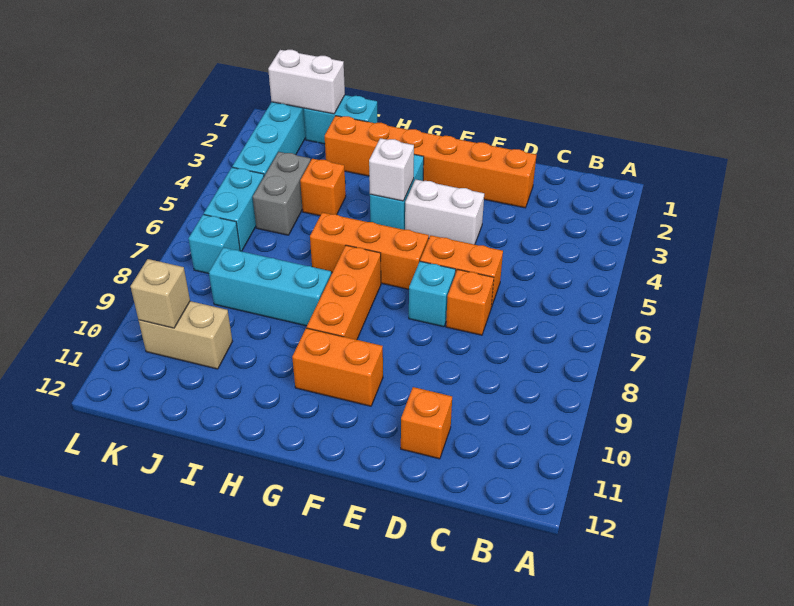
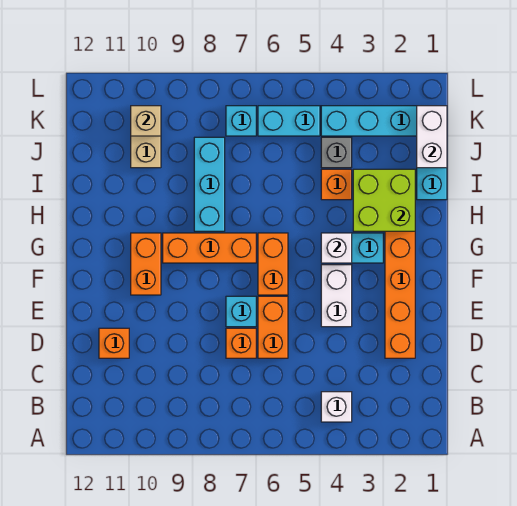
none -> white brick B4 level 1
orange brick F6:H6 level 1 -> orange brick F6:G6 level 1
none -> lime brick H2:I3 level 2
grey brick J4:J5 level 1 -> grey brick J4 level 1

